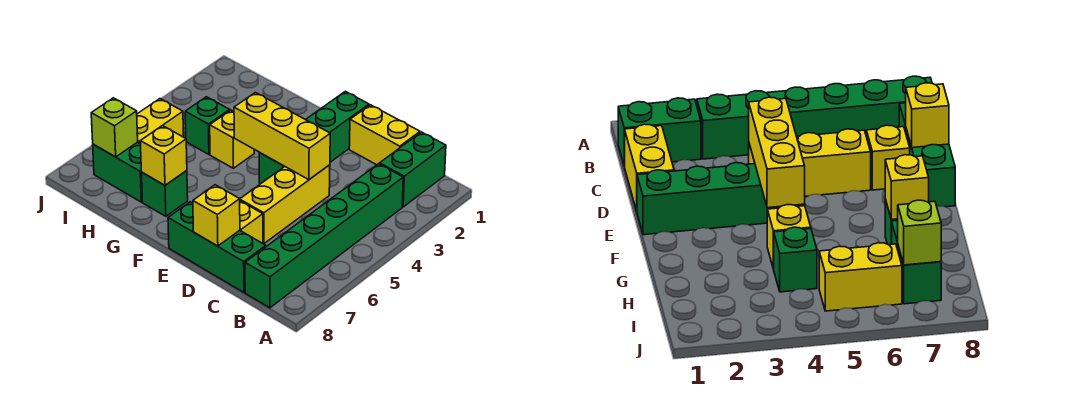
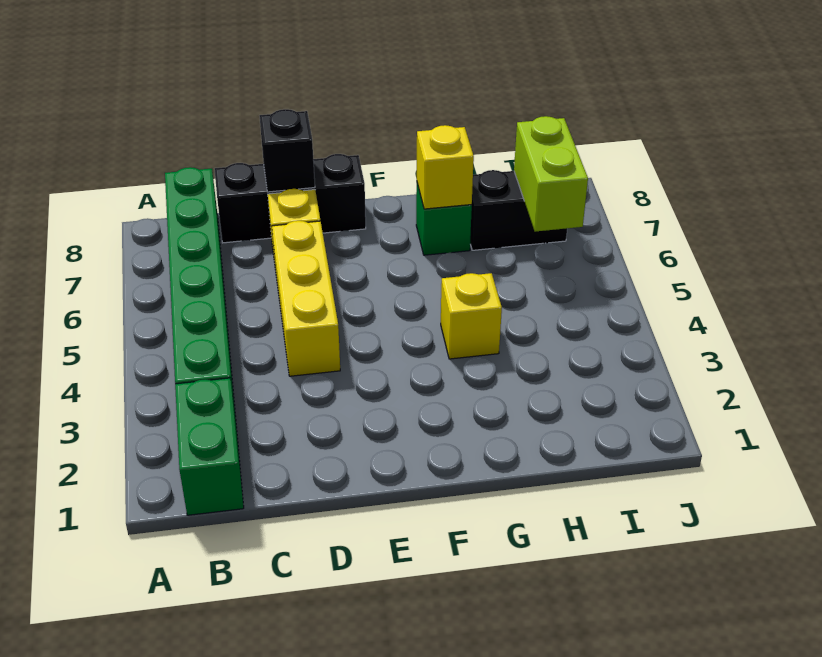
yellow brick C1:D1 level 1 -> none
green brick C8:E8 level 1 -> black brick C8:E8 level 1
yellow brick D4:F4 level 2 -> none
yellow brick D8 level 2 -> black brick D8 level 2
green brick E1:E4 level 1 -> none
green brick H4 level 1 -> none
green brick H7:I7 level 1 -> black brick H7:I7 level 1
yellow brick I5:I6 level 1 -> none
lime brick I7 level 2 -> lime brick I6:I7 level 2

